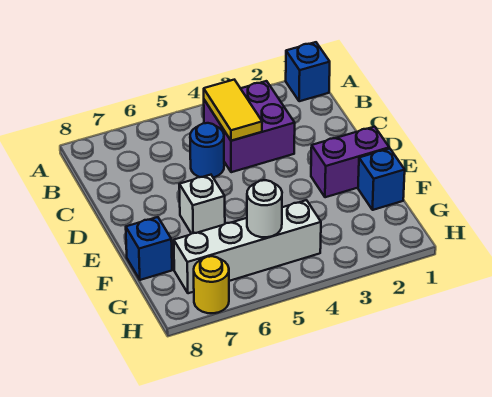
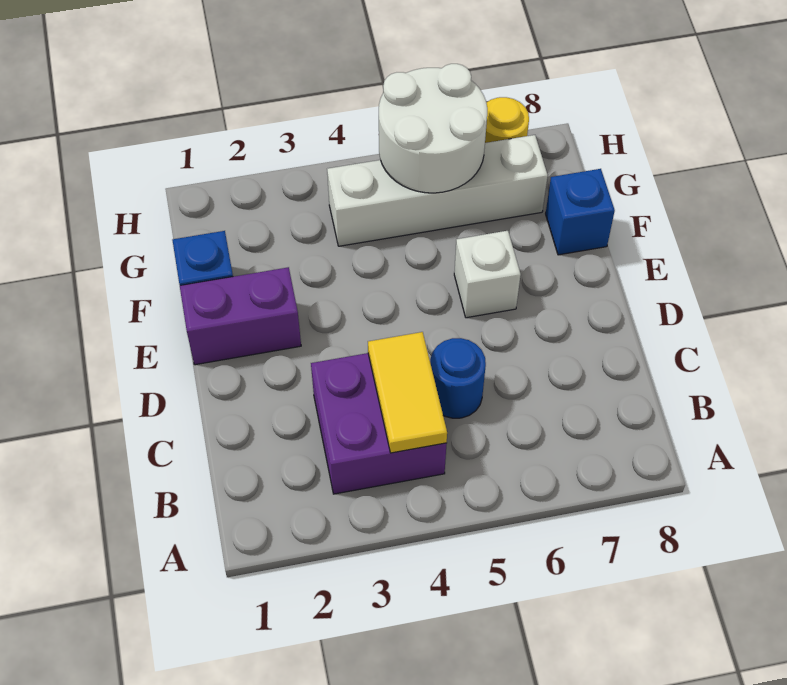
blue brick A1 level 1 -> none
white round brick G5 level 2 -> white round brick G5:H6 level 2

